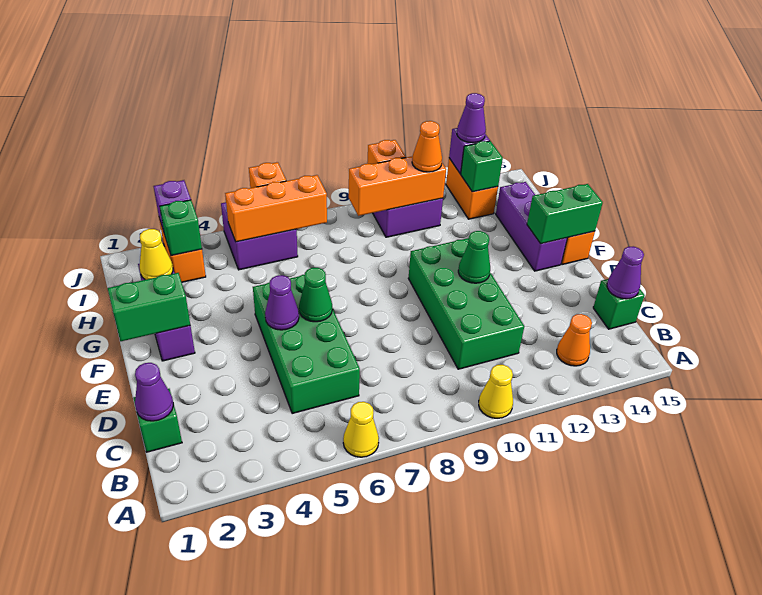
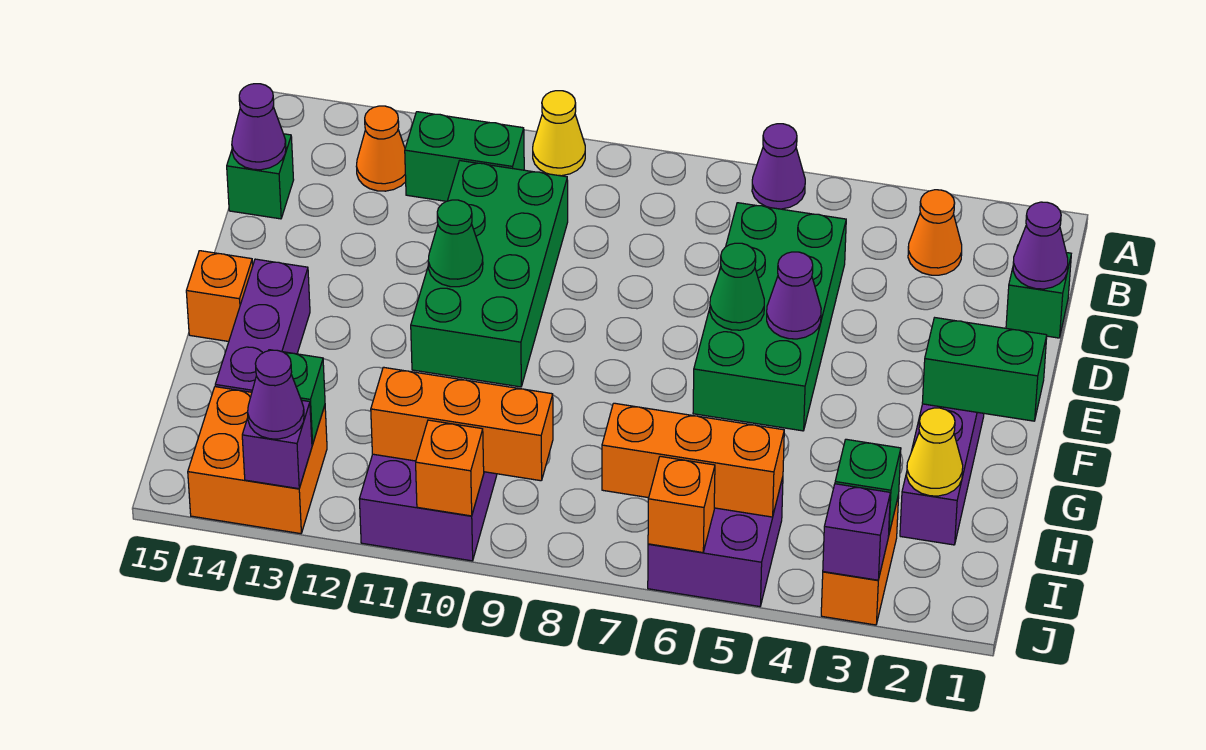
yellow cone A6 level 1 -> purple cone A6 level 1
green brick F14:F15 level 2 -> green brick B11:B12 level 1
orange cone I11 level 3 -> orange cone B3 level 1
orange brick I13:J13 level 1 -> orange brick I13:J14 level 1

